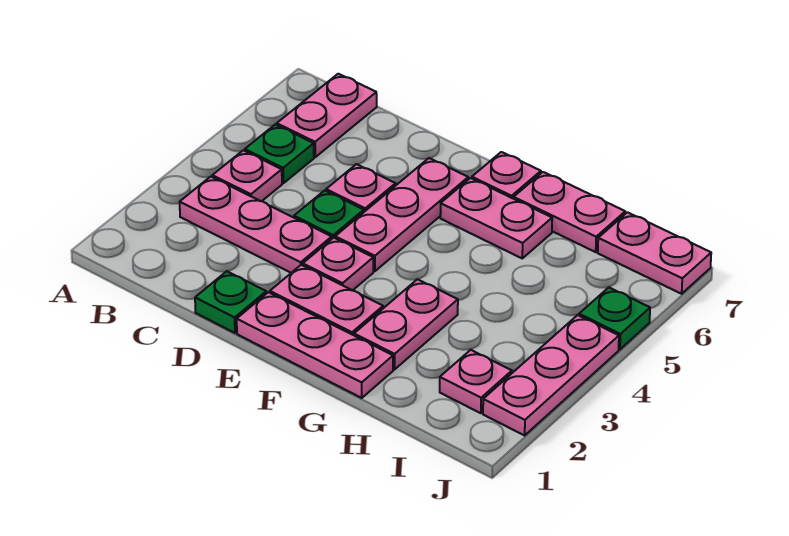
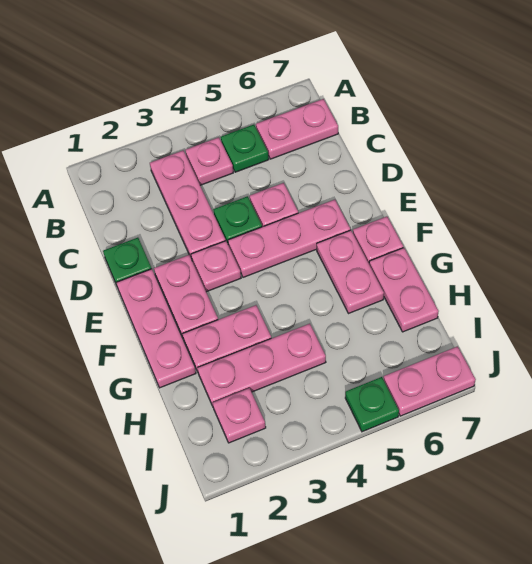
pink plate I7:J7 level 1 -> pink plate J6:J7 level 1
pink plate J2:J4 level 1 -> pink plate H2:H4 level 1

